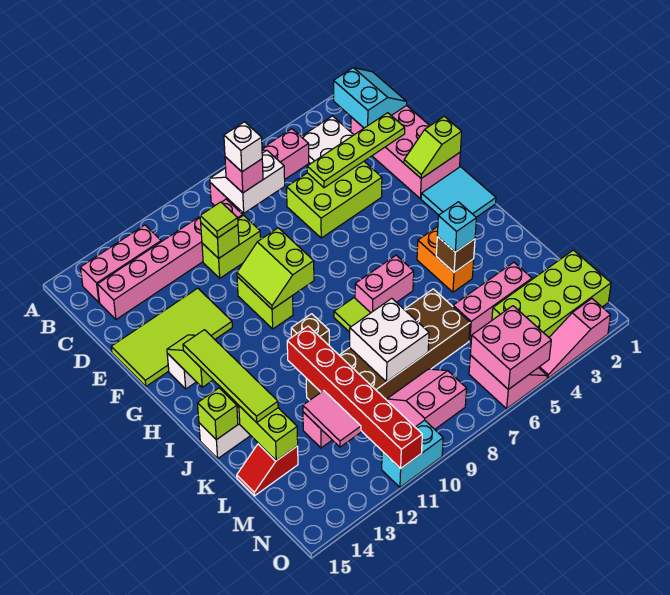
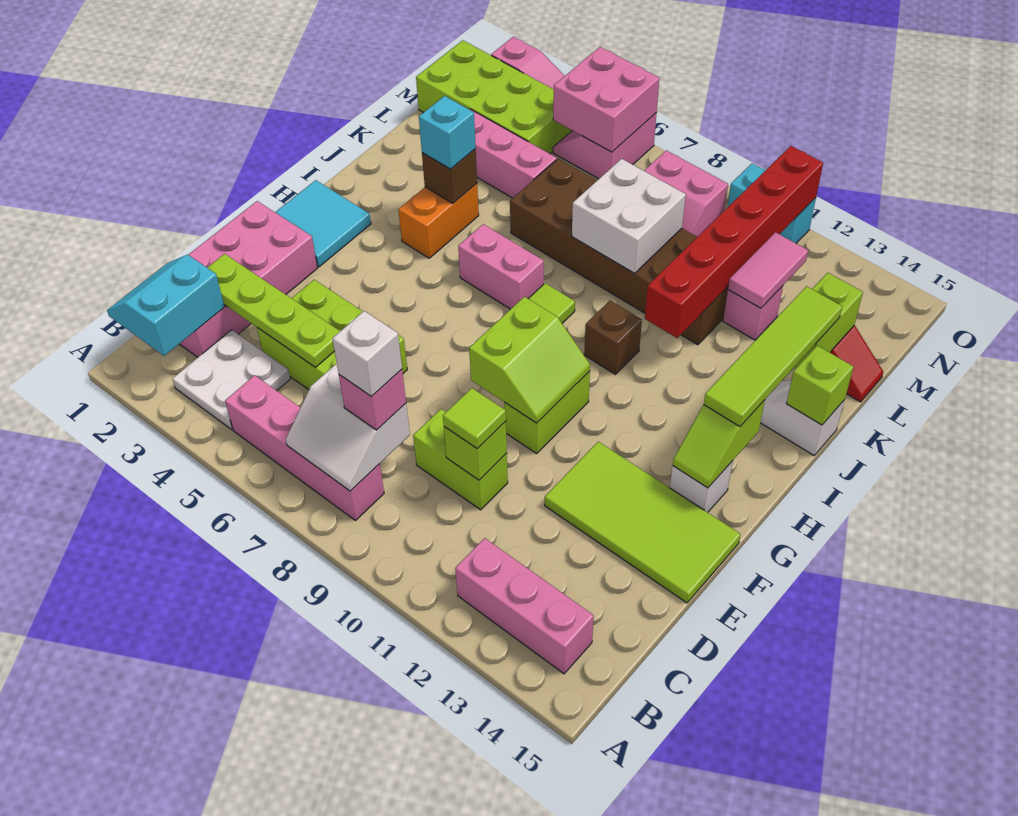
pink brick C9:C14 level 1 -> none
lime slope F1:F2 level 2 top 1 -> none

